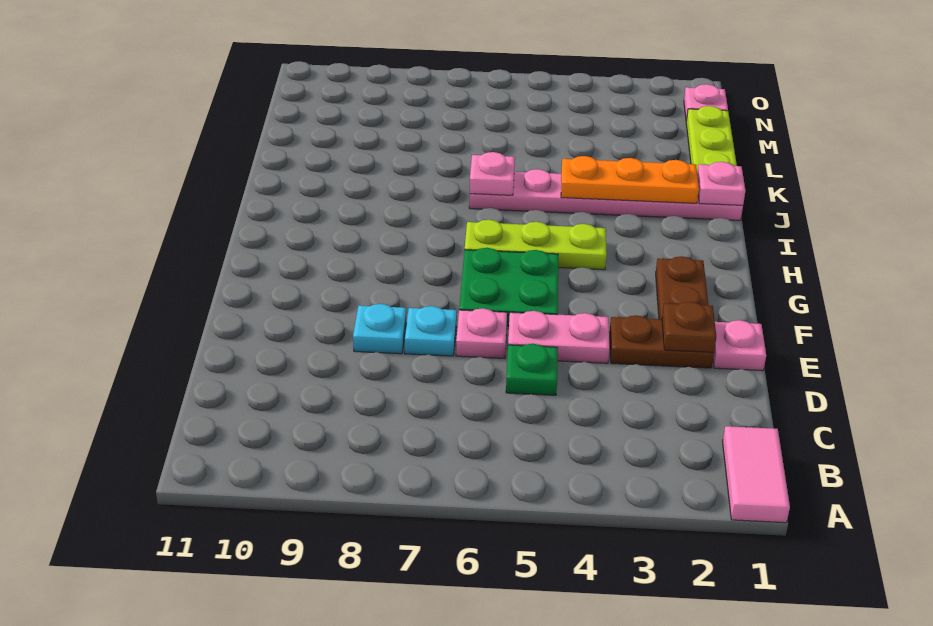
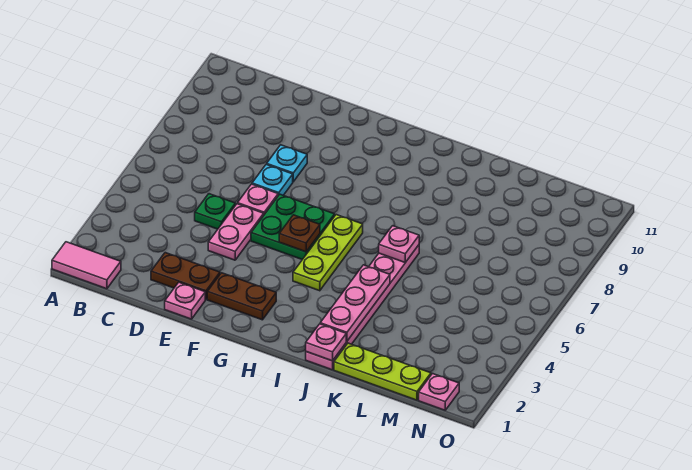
brown plate E2:E3 level 1 -> brown plate D2:E2 level 1
brown plate E2 level 2 -> brown plate G5 level 2
orange plate J2:J4 level 2 -> pink plate J2:J4 level 2

